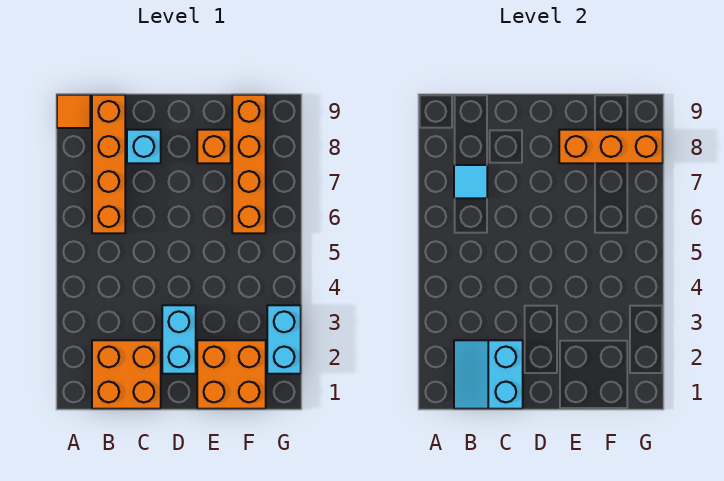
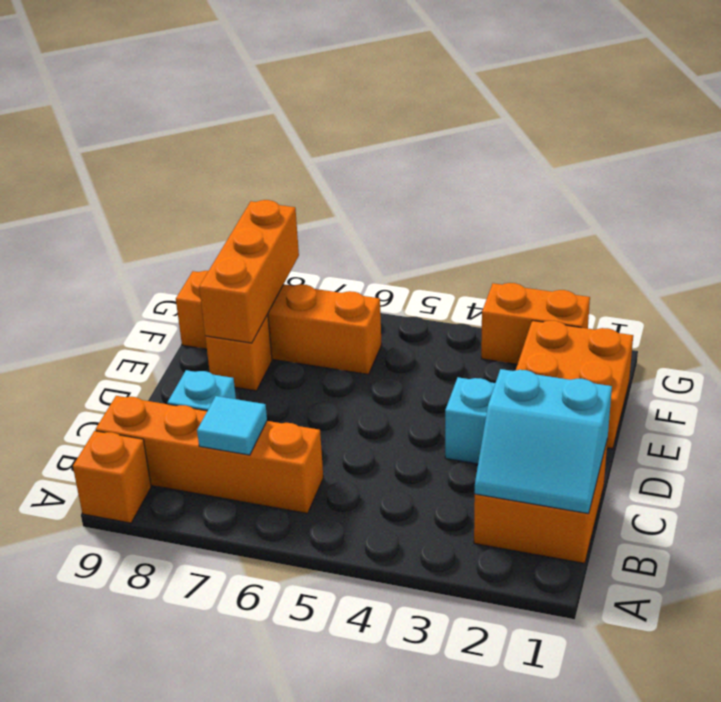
orange tile A9 level 1 -> orange brick A9 level 1
cyan brick G2:G3 level 1 -> orange brick G2:G3 level 1

